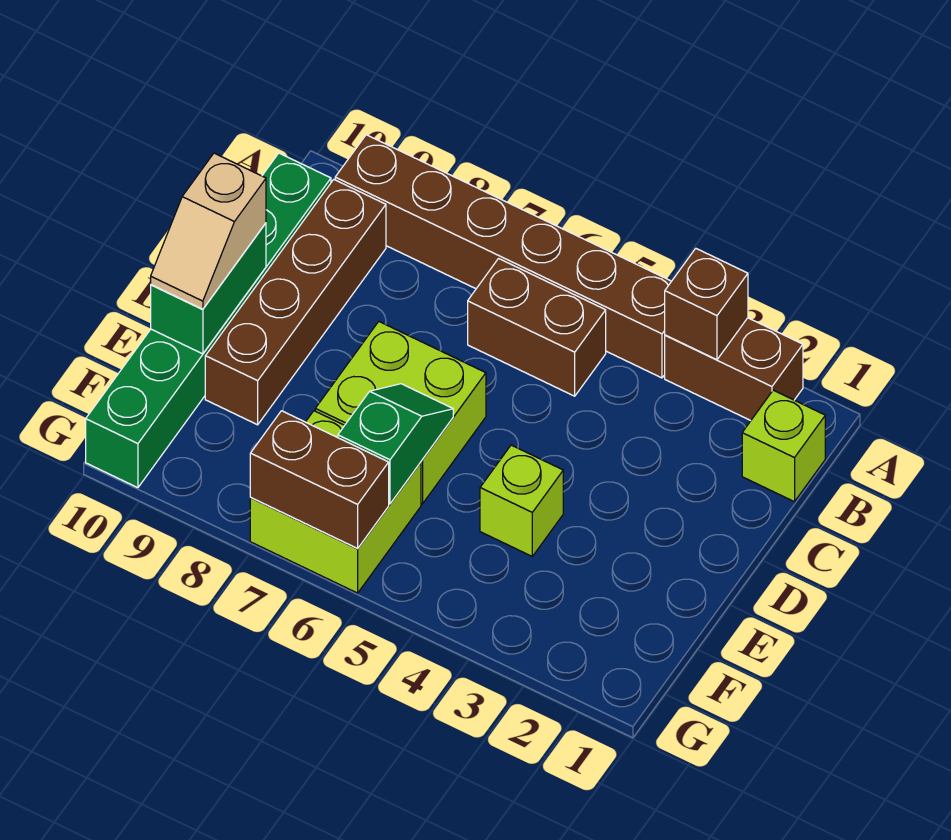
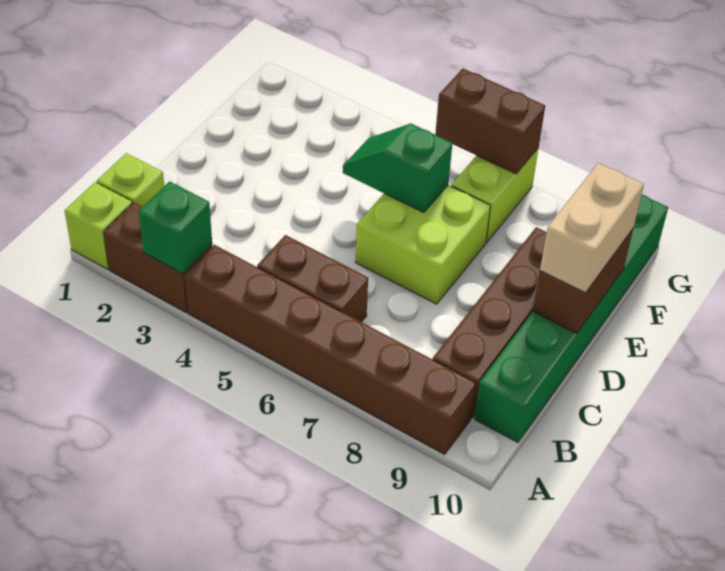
brown brick A3 level 2 -> green brick A3 level 2
green brick D10:E10 level 2 -> brown brick D10:E10 level 2
tan slope D10:E10 level 3 top D -> tan brick D10:E10 level 3
lime brick E4 level 1 -> lime brick A1 level 1
green slope E6:F6 level 2 top F -> green slope E5:E6 level 2 top 6
lime brick F6:G7 level 1 -> lime brick F7:G7 level 1

